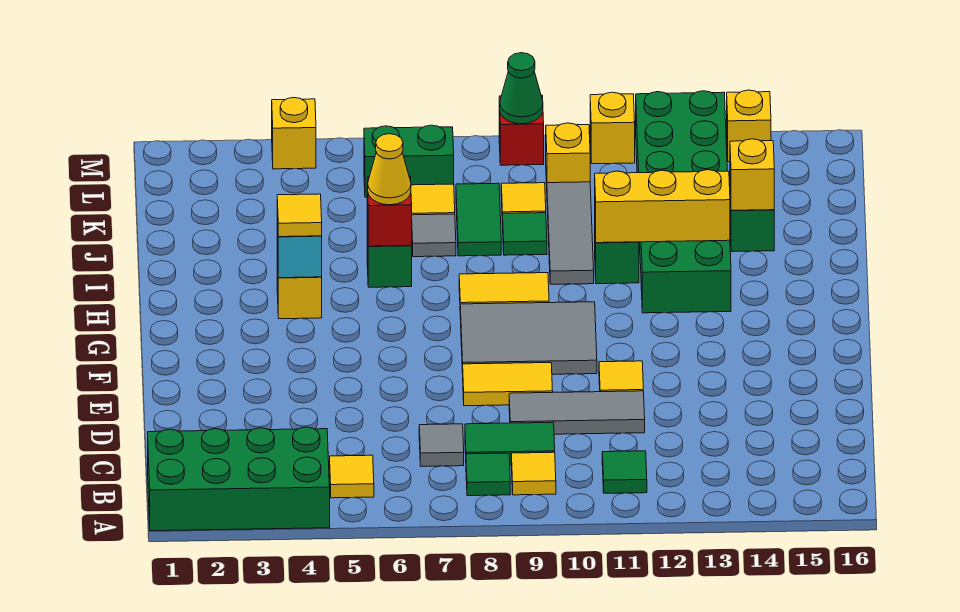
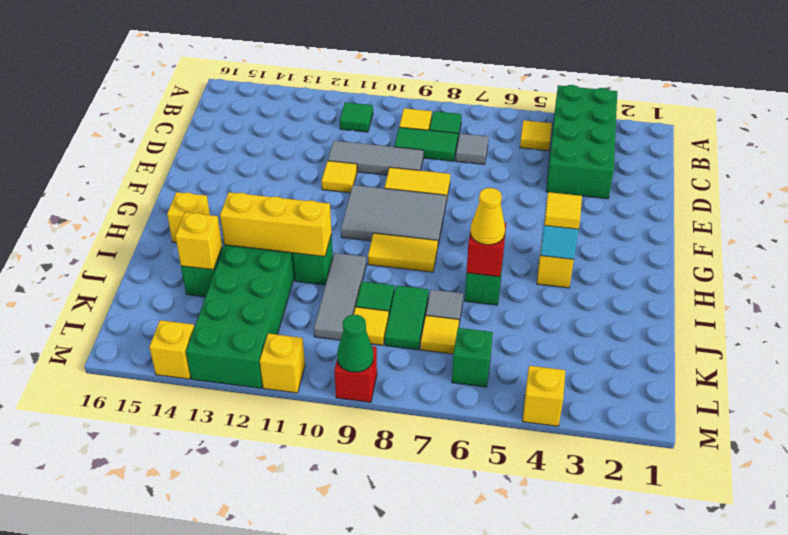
green brick A1:B4 level 1 -> green brick A3:D4 level 1
green brick L6:L7 level 1 -> green brick L6 level 1
yellow brick L10 level 1 -> yellow brick H15 level 1

